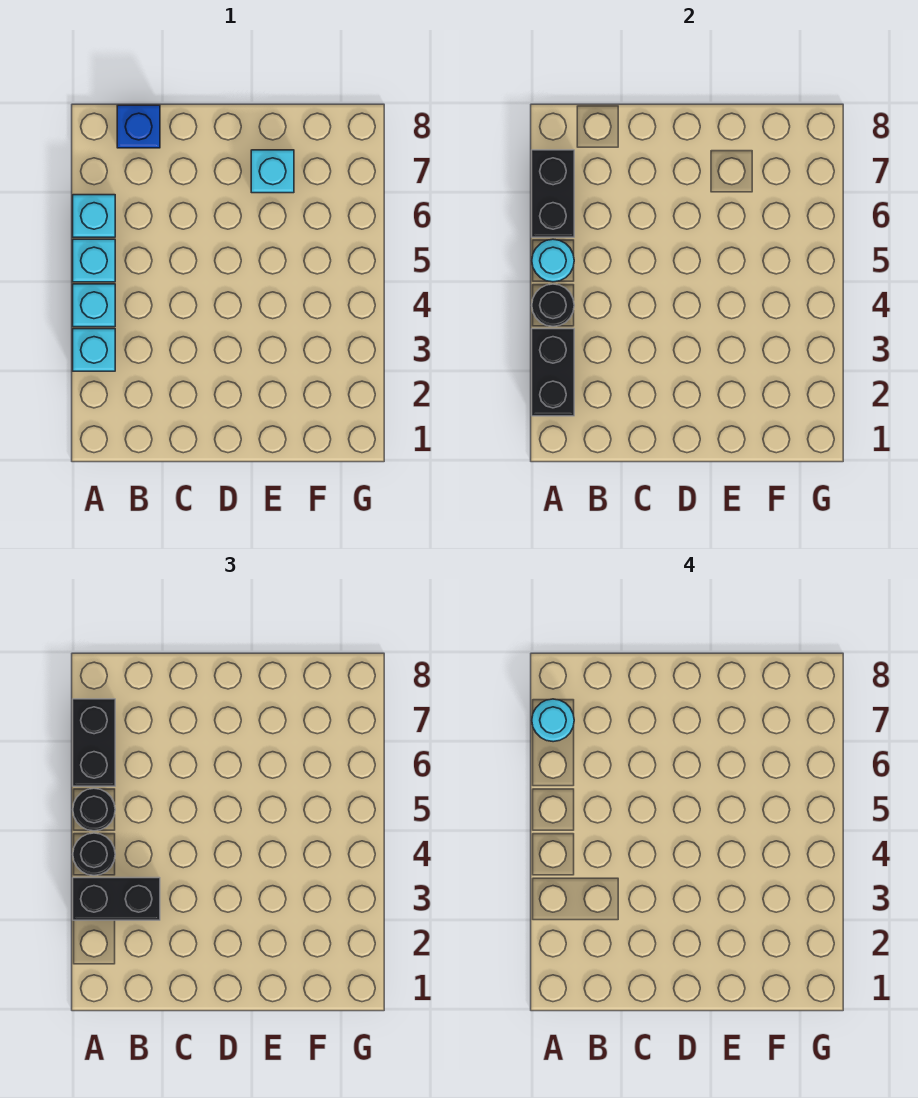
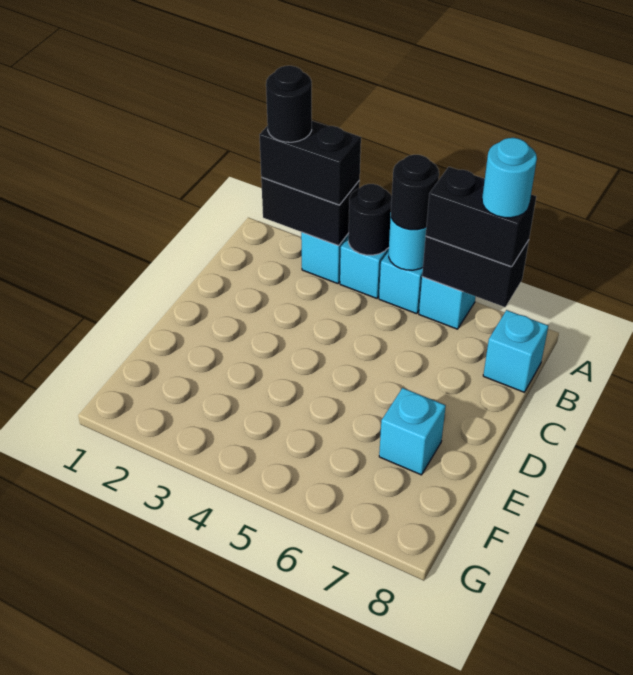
black brick A3:B3 level 3 -> black brick A2:A3 level 3
black round brick A4 level 3 -> black round brick A2 level 4
blue brick B8 level 1 -> cyan brick B8 level 1

